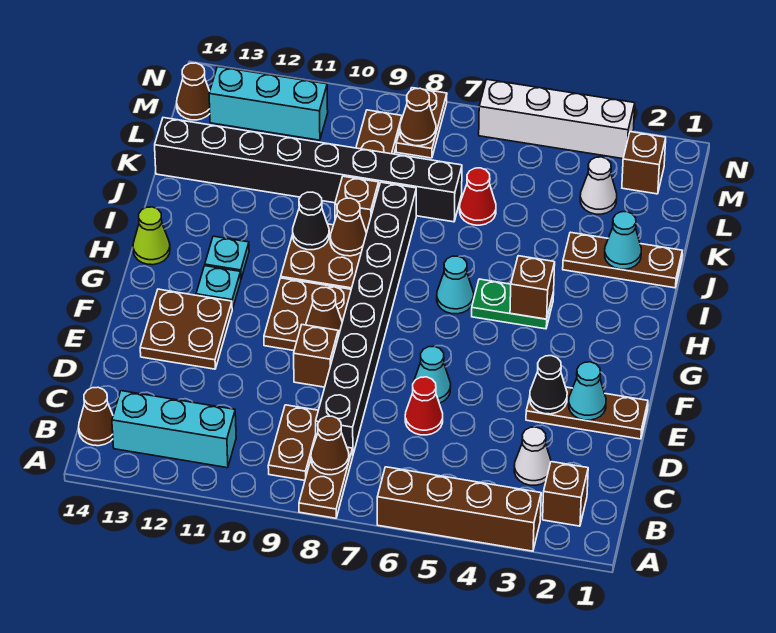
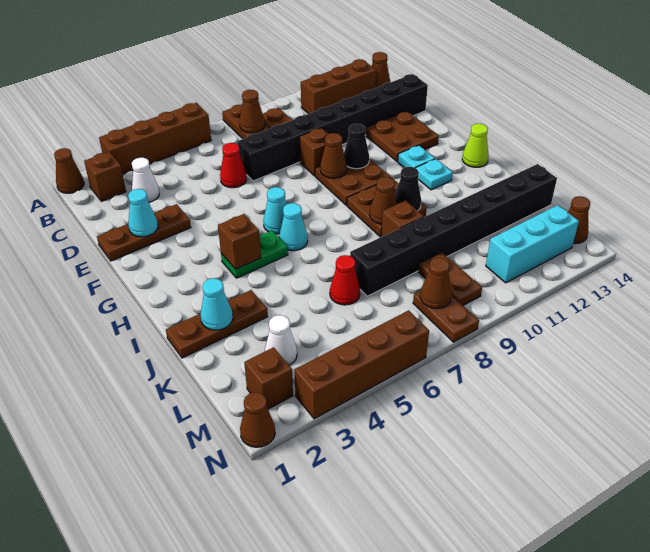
none -> brown cone A1 level 1
cyan brick B11:B13 level 1 -> brown brick B11:B13 level 1
black brick C8:J8 level 1 -> black brick D7:D14 level 1
black cone E3 level 2 -> black cone F10 level 2
cyan cone E6 level 1 -> cyan cone G6 level 1
none -> brown cone N1 level 1
white brick N3:N6 level 1 -> brown brick N3:N6 level 1

